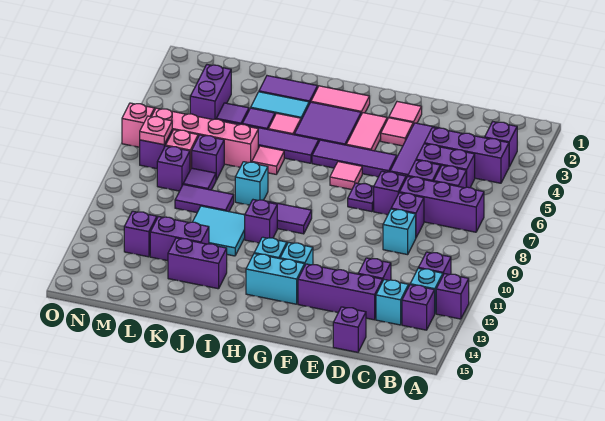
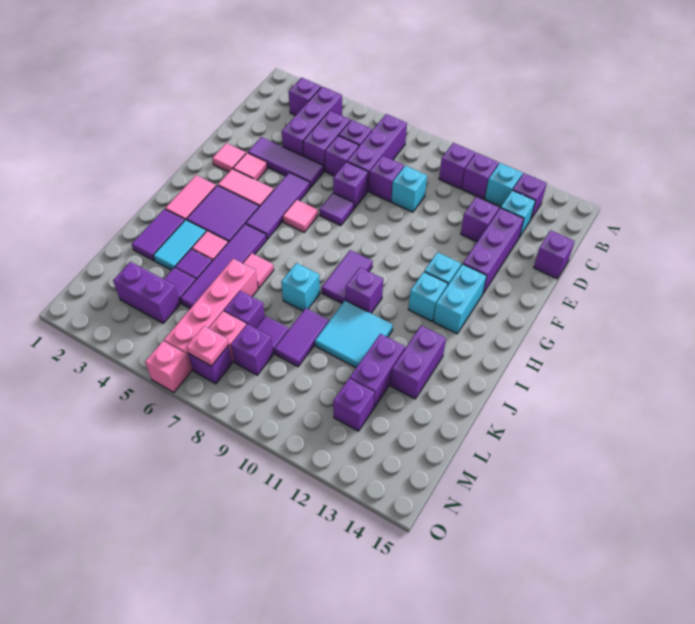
purple brick A12 level 1 -> purple brick B10 level 1
purple plate F7 level 1 -> purple tile F7 level 1

